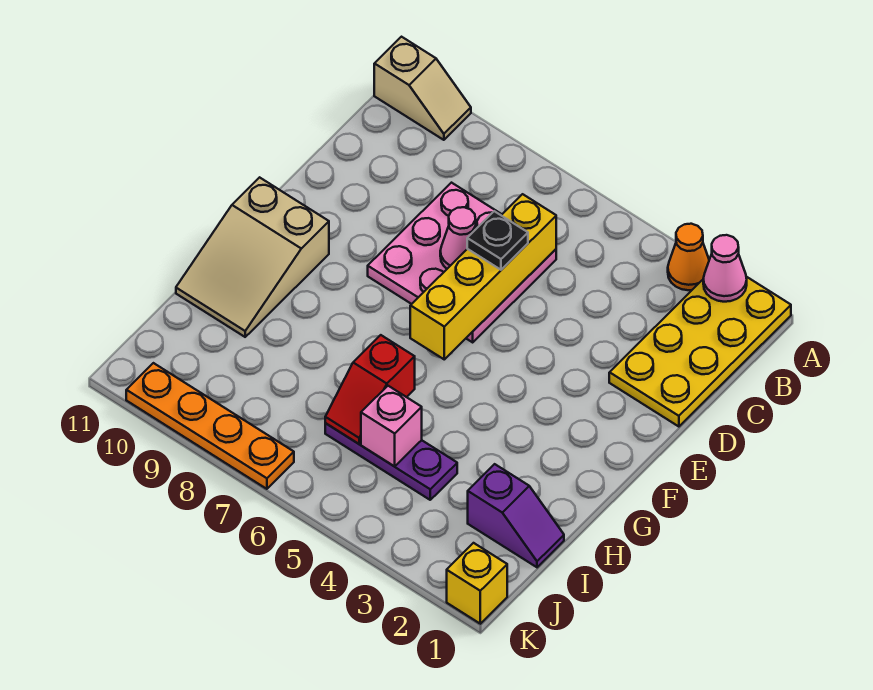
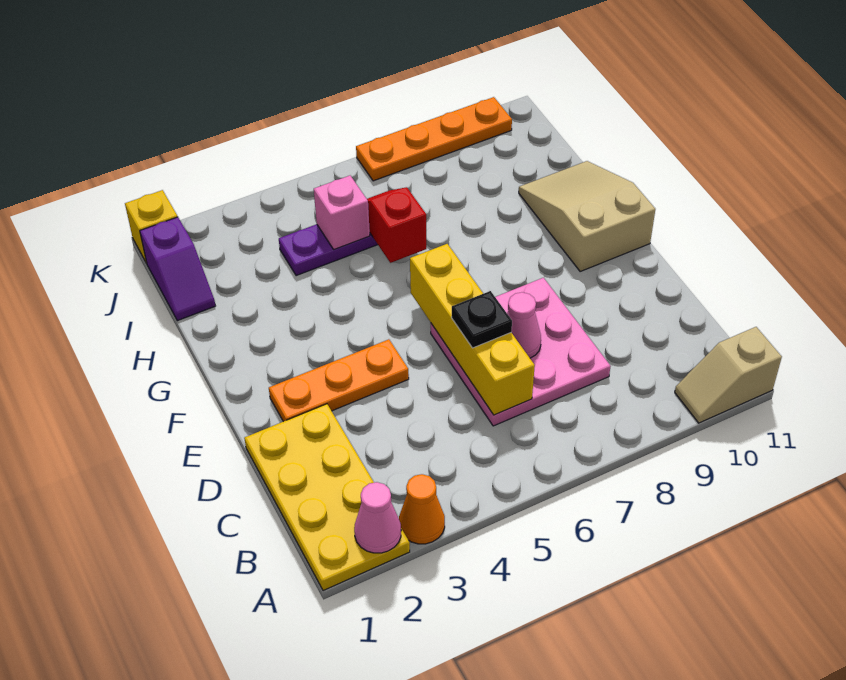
none -> orange plate E2:E4 level 1
purple slope I1:I2 level 1 top 2 -> purple slope I1:J1 level 1 top J

